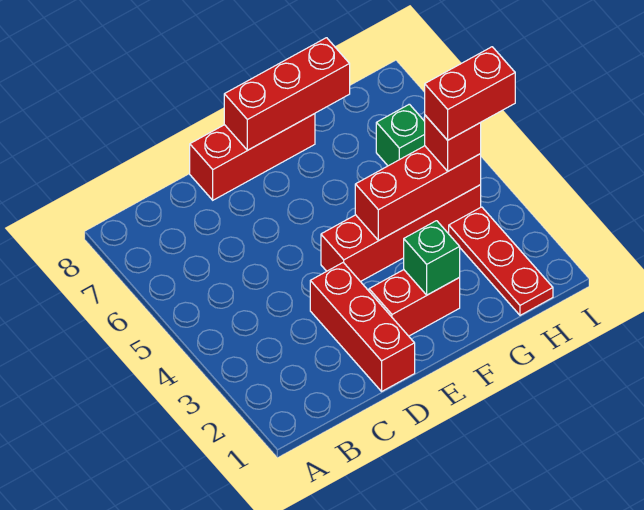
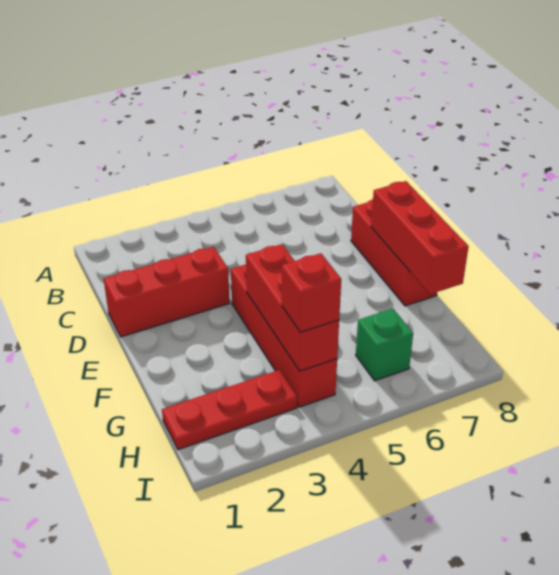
red brick E2:F2 level 1 -> none
green brick F2 level 2 -> none
red brick H4:I4 level 4 -> none

